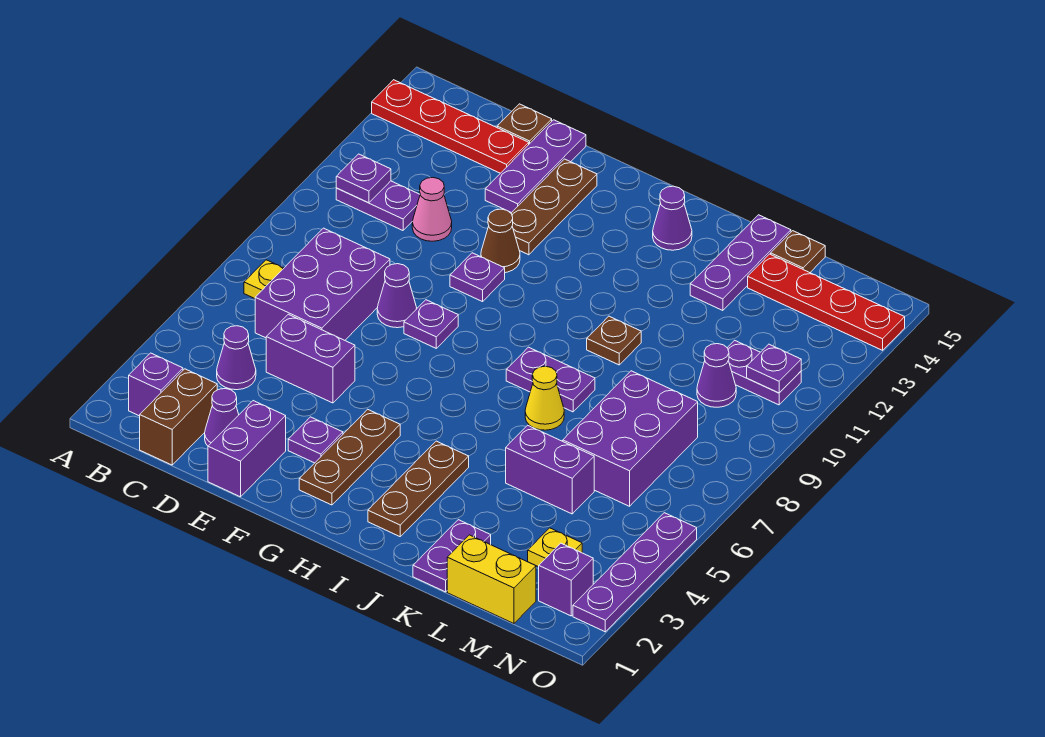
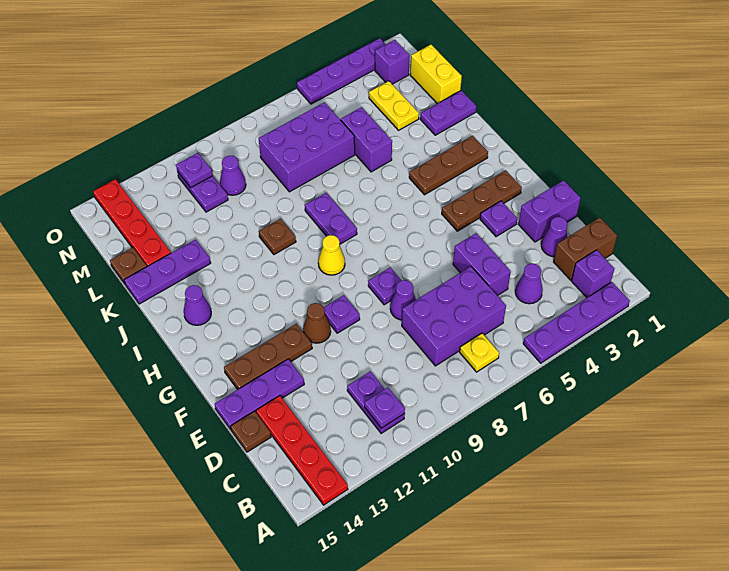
none -> purple plate A2:A5 level 1
pink cone D11 level 1 -> none
yellow cone J7 level 1 -> yellow cone H9 level 1
yellow plate M3 level 1 -> yellow plate L3:M3 level 1

